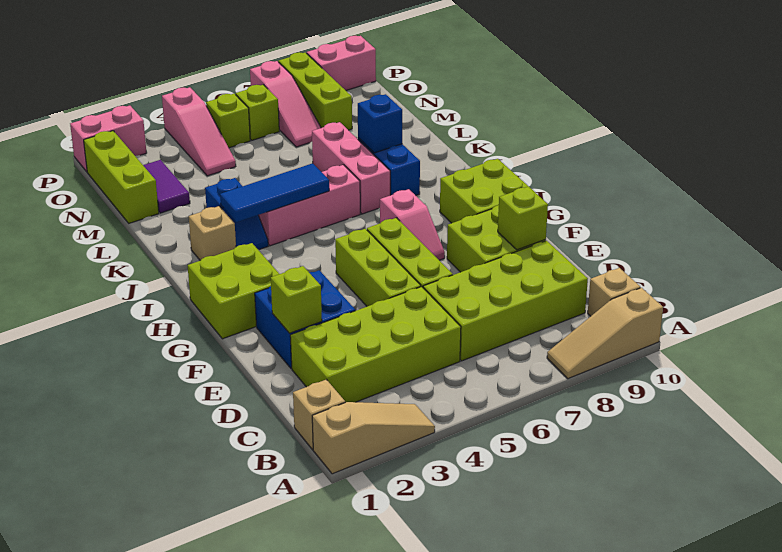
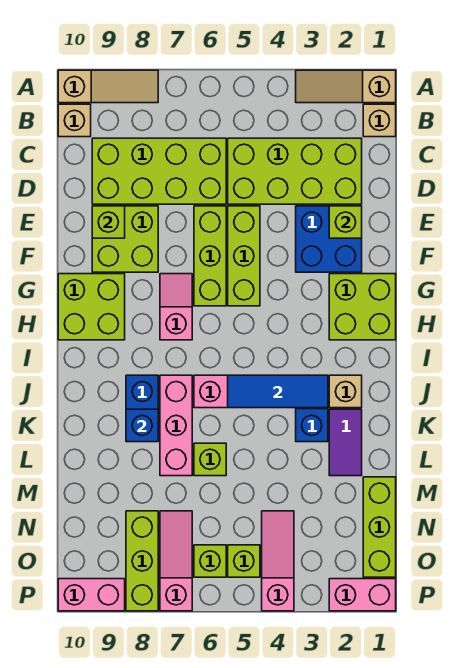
none -> lime brick L6 level 1
purple tile M2:N2 level 1 -> purple tile K2:L2 level 1

